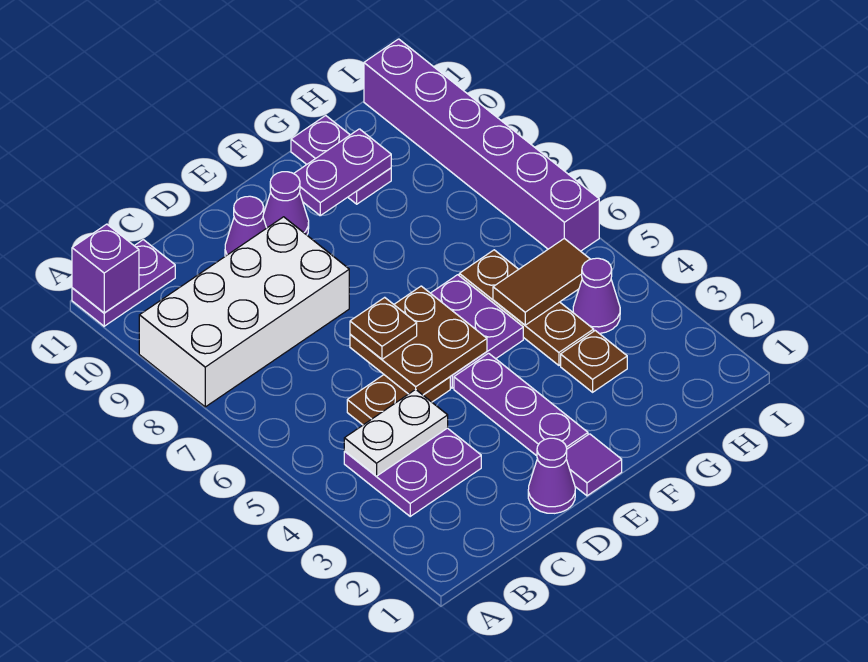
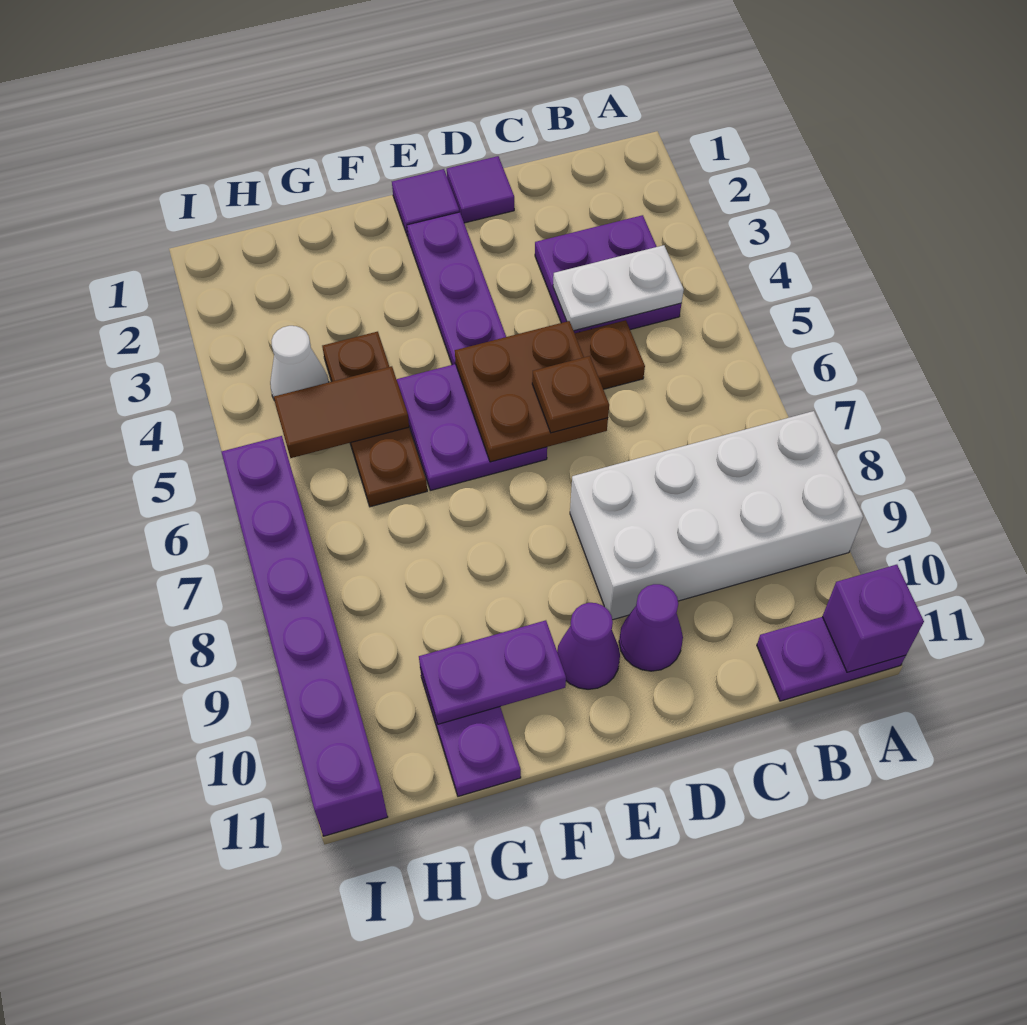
purple cone D1 level 1 -> purple tile D1 level 1
brown plate G3 level 1 -> none
purple cone H4 level 1 -> white cone H4 level 1

